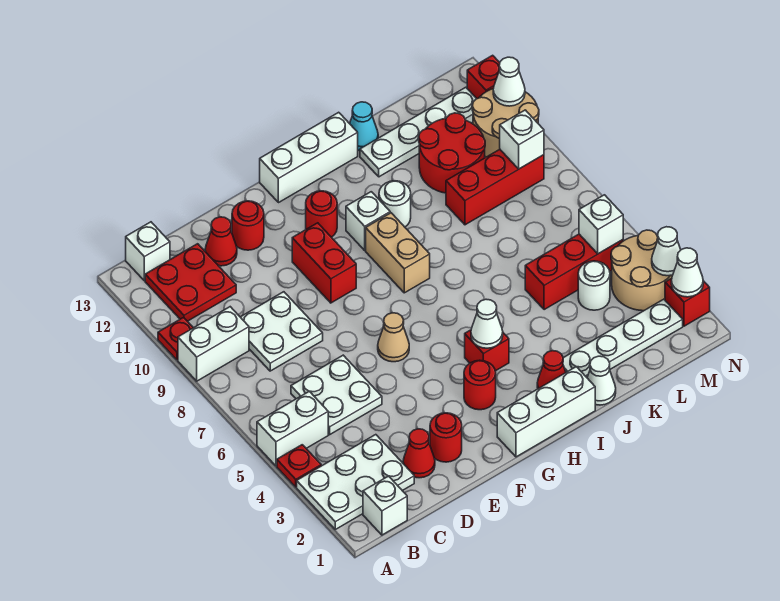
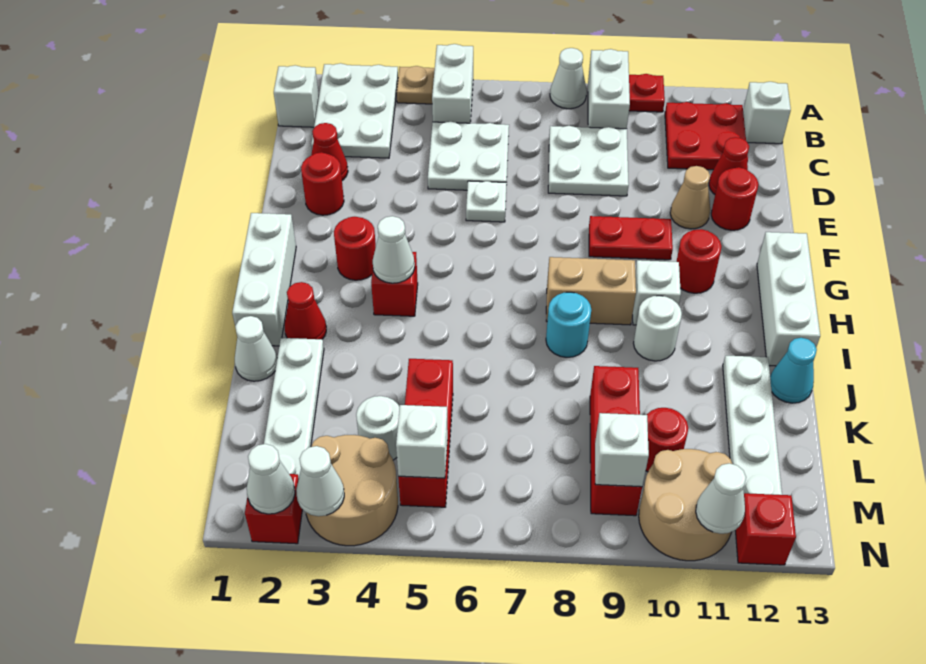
red plate A4 level 1 -> tan plate A4 level 1
none -> white cone A8 level 1
none -> white plate E6 level 1
tan cone F6 level 1 -> tan cone E11 level 1
red brick F9:F10 level 1 -> red plate F9:F10 level 1
none -> cyan round brick I8 level 1
red round brick K10:L11 level 1 -> red round brick L10 level 1

